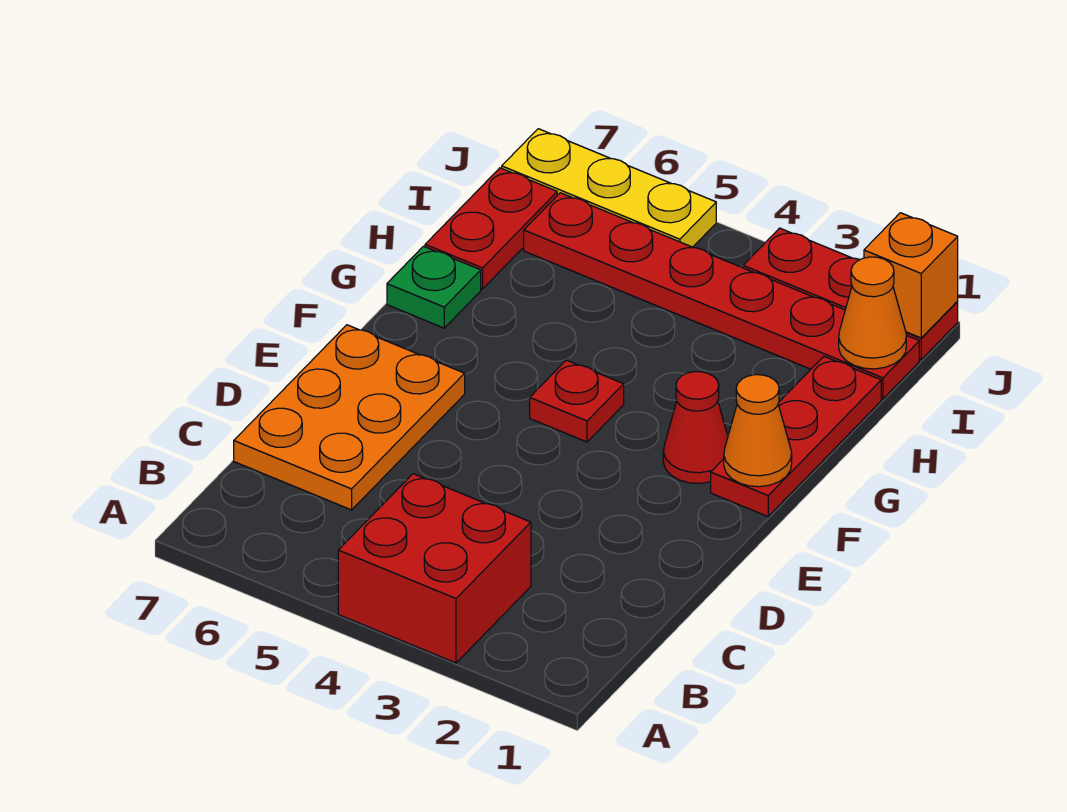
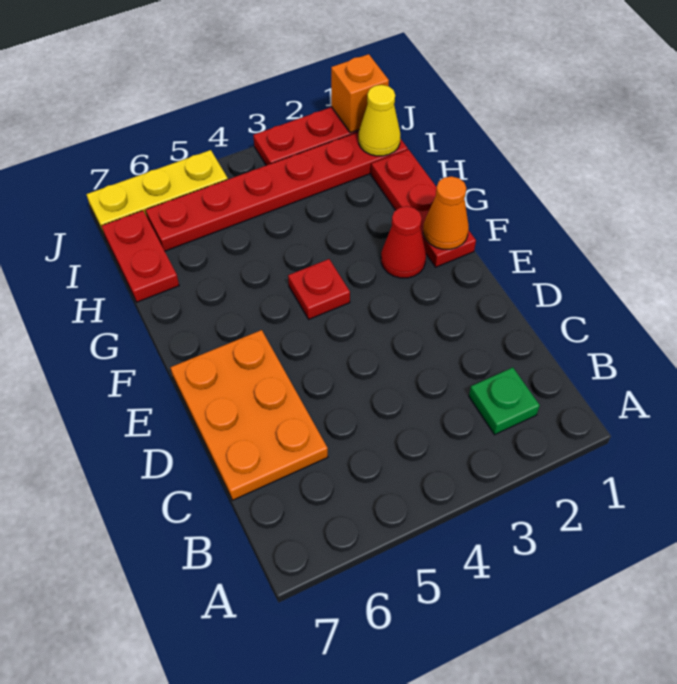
red brick A3:B4 level 1 -> none
green plate G7 level 1 -> green plate B2 level 1
orange cone I1 level 2 -> yellow cone I1 level 2

